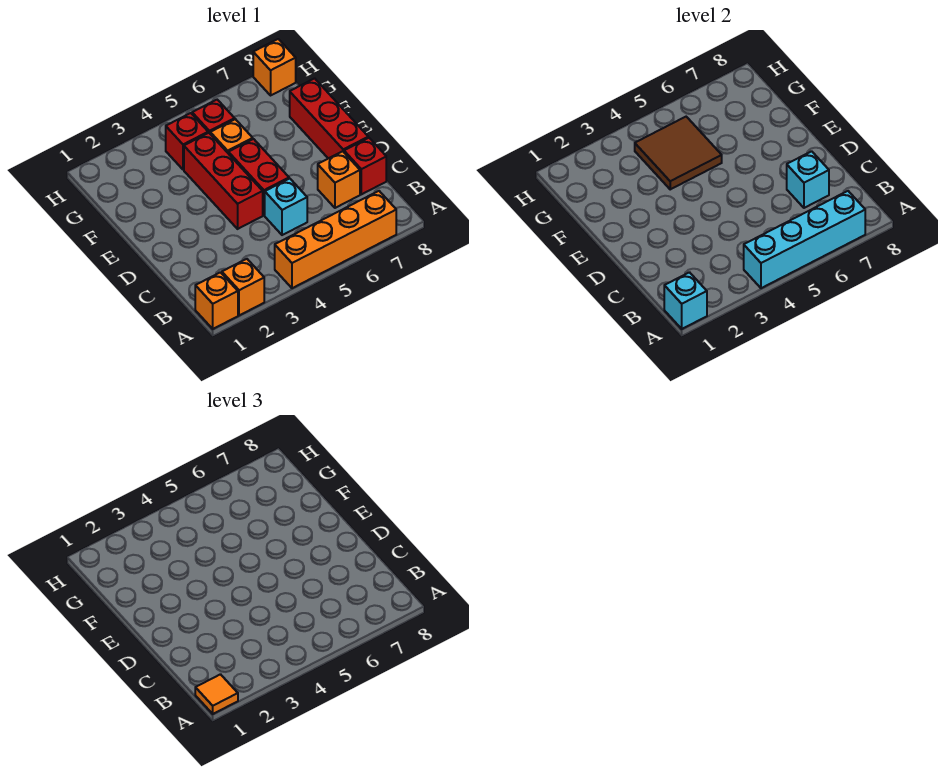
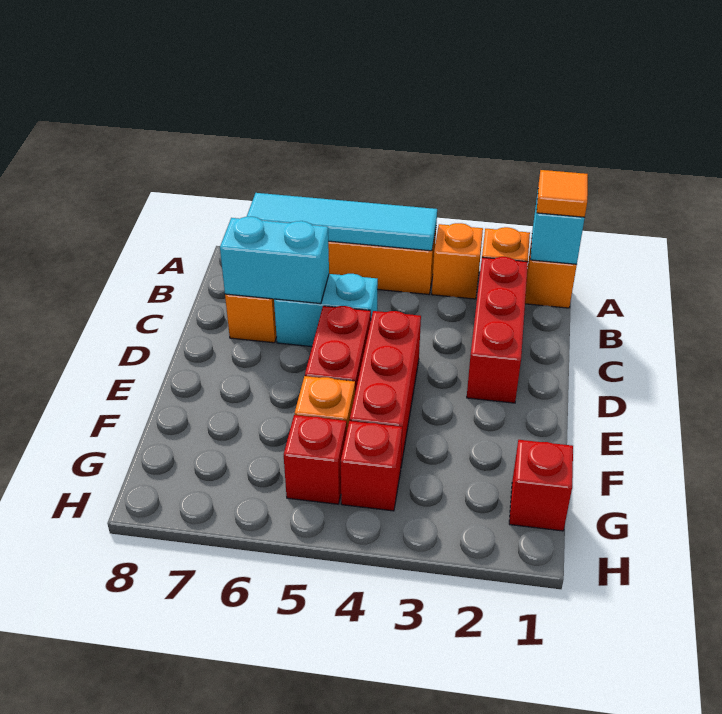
cyan brick A4:A7 level 2 -> cyan tile A4:A7 level 2
cyan brick C5 level 1 -> cyan brick C5:C6 level 1
cyan brick C7 level 2 -> cyan brick C6:C7 level 2
red brick C8 level 1 -> red brick G1 level 1
red brick D8:F8 level 1 -> red brick B2:D2 level 1
brown tile F4:G5 level 2 -> none
orange brick H8 level 1 -> orange brick A3 level 1

